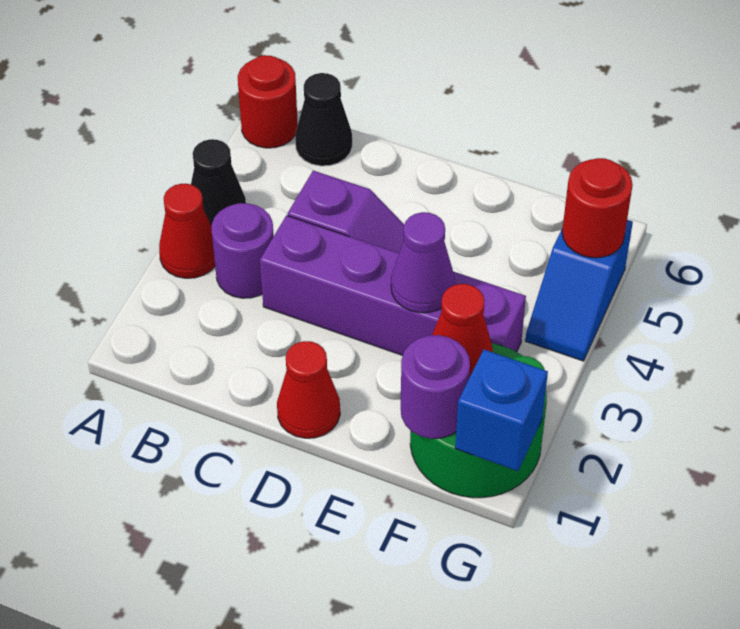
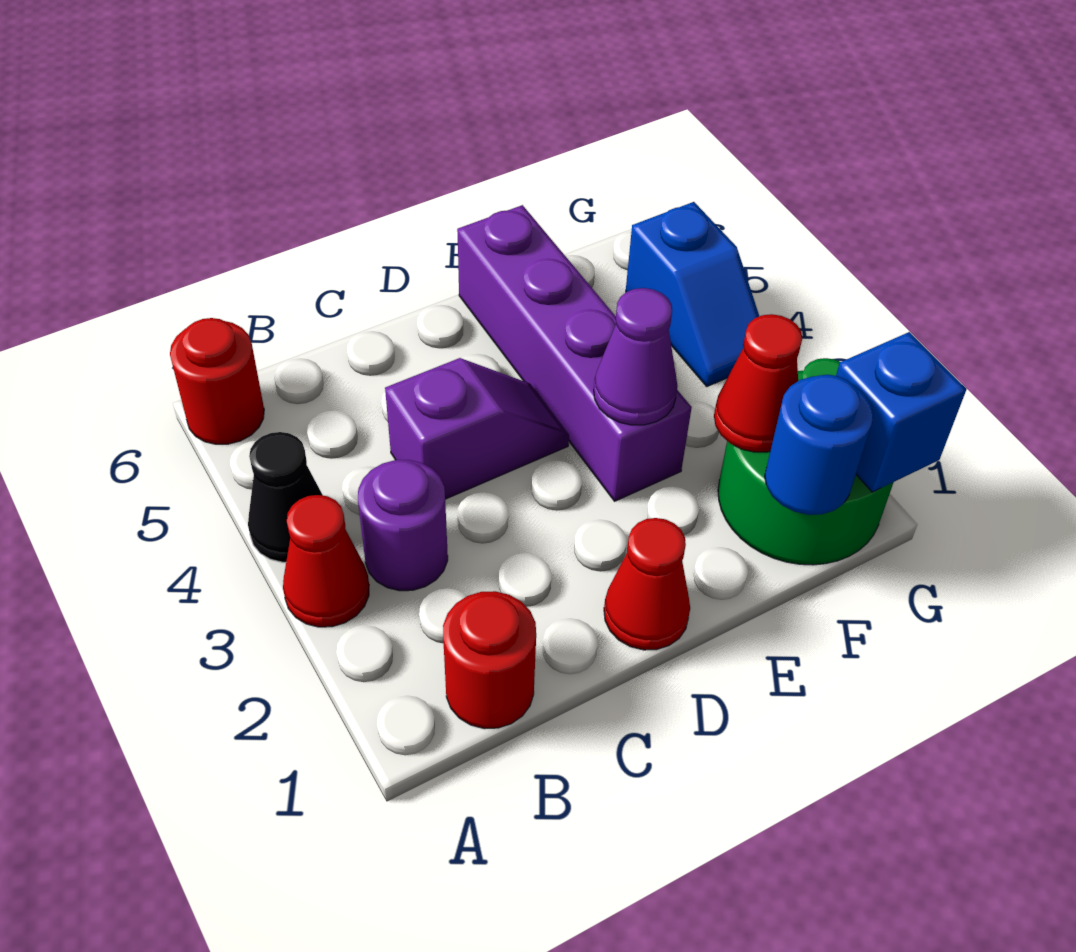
black cone B6 level 1 -> none
purple brick C3:F3 level 1 -> purple brick E3:E6 level 1
purple round brick F1 level 2 -> blue round brick F1 level 2
red round brick G5 level 2 -> red round brick B1 level 1

